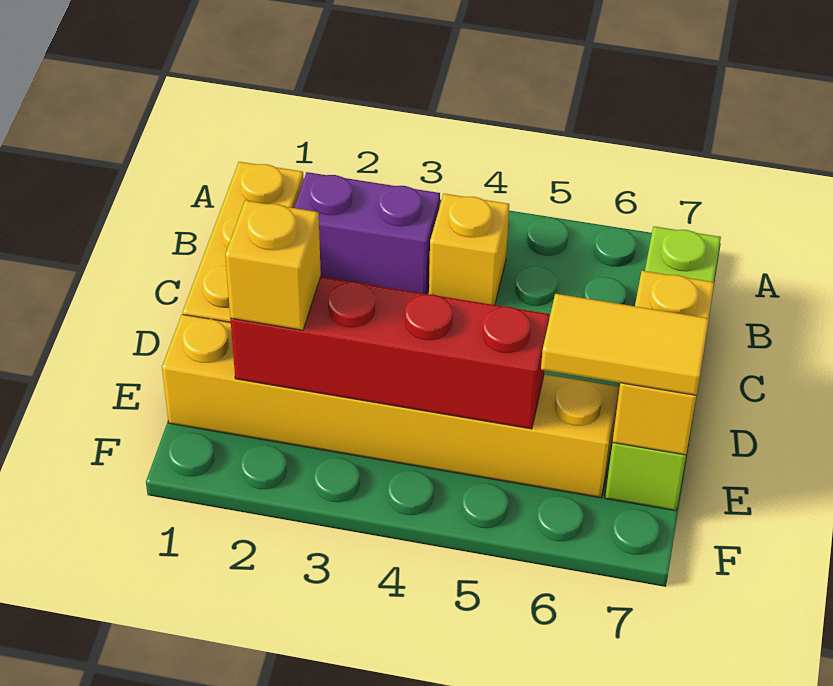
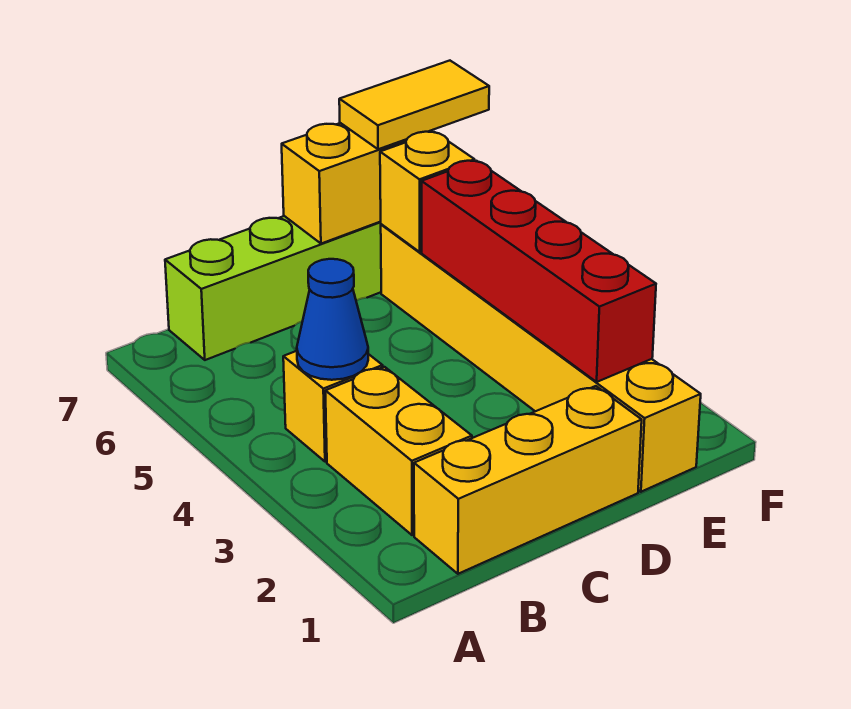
purple brick B2:B3 level 1 -> yellow brick B2:B3 level 1
none -> blue cone B4 level 2
yellow brick E2 level 3 -> yellow brick E6 level 2
yellow tile E6:E7 level 3 -> yellow tile E7:F7 level 3

